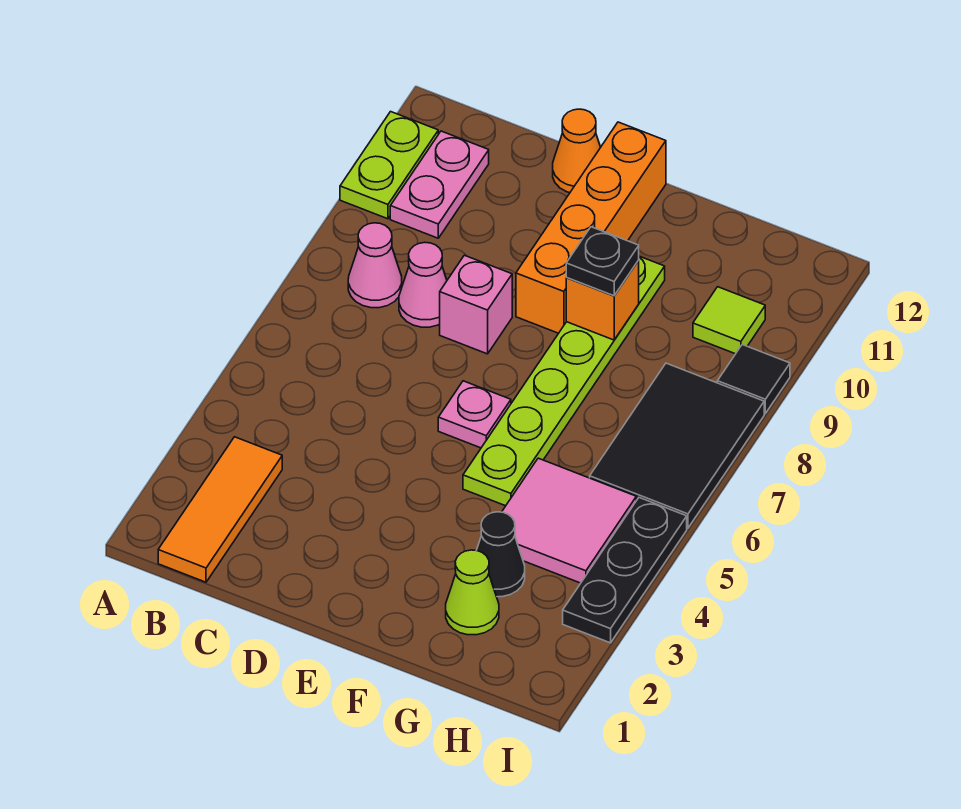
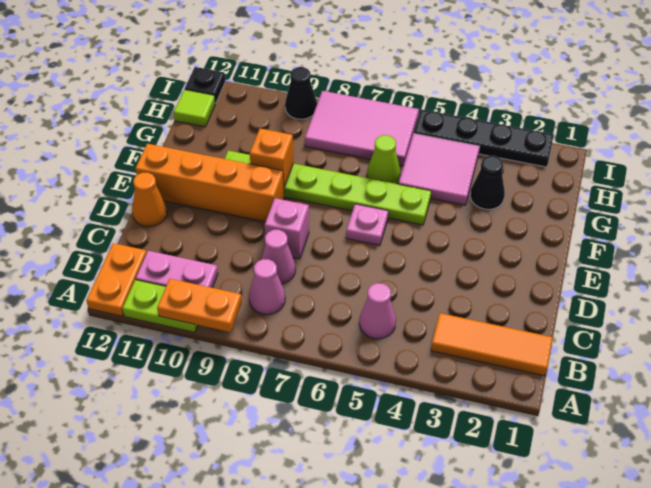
none -> orange plate A9:A10 level 2
none -> orange plate A12:B12 level 1
none -> pink cone B5 level 1
black plate F9 level 3 -> black plate I12 level 1
lime cone G2 level 1 -> lime cone G6 level 1
black tile H6:I8 level 1 -> pink tile H6:I8 level 1
lime tile H10 level 1 -> lime tile H12 level 1
black plate I3:I5 level 1 -> black plate I2:I5 level 1
black tile I9 level 1 -> black cone I9 level 1

